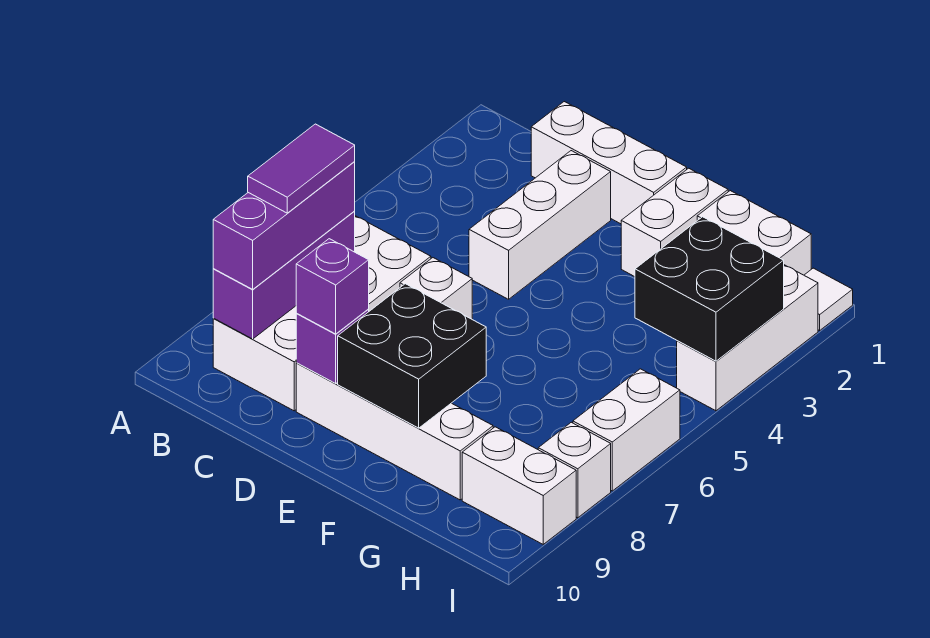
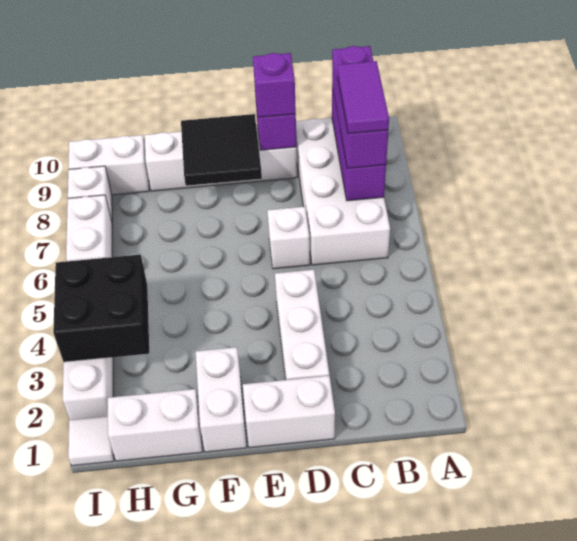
white brick C1:E1 level 1 -> white brick D1:E1 level 1
black brick E8:F9 level 2 -> black tile E8:F9 level 2

